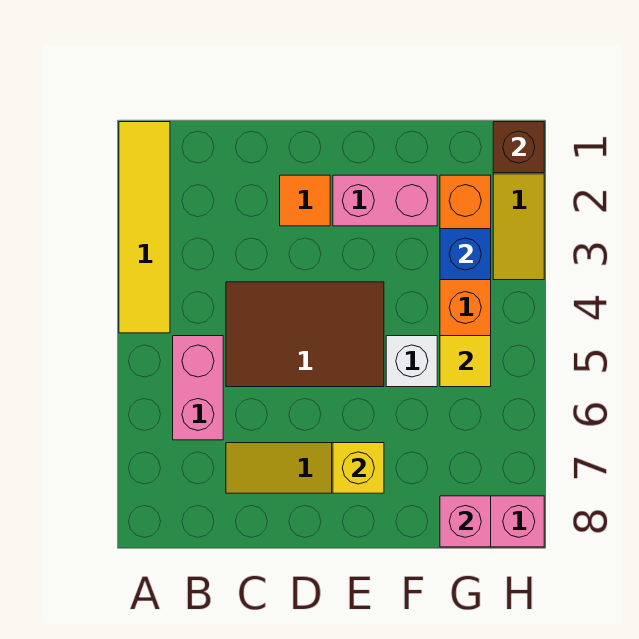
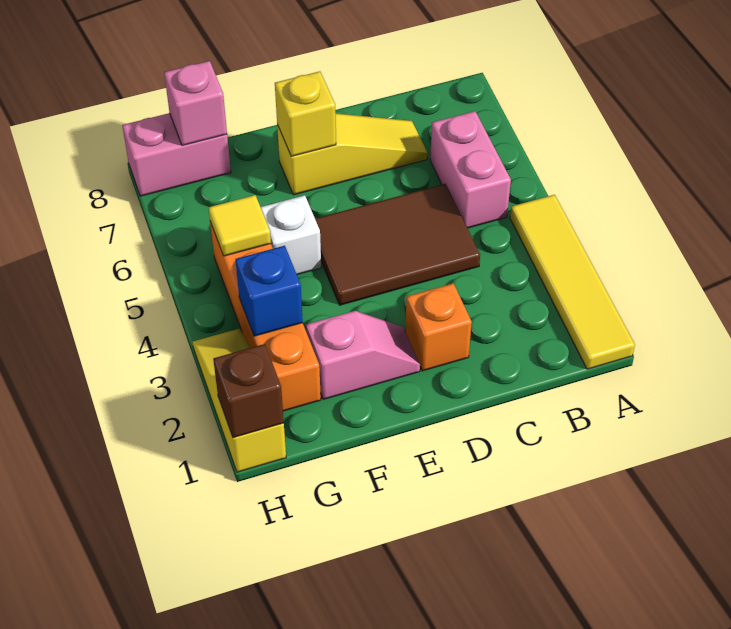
orange tile D2 level 1 -> orange brick D2 level 1
pink brick E2:F2 level 1 -> pink slope E2:F2 level 1 top F

